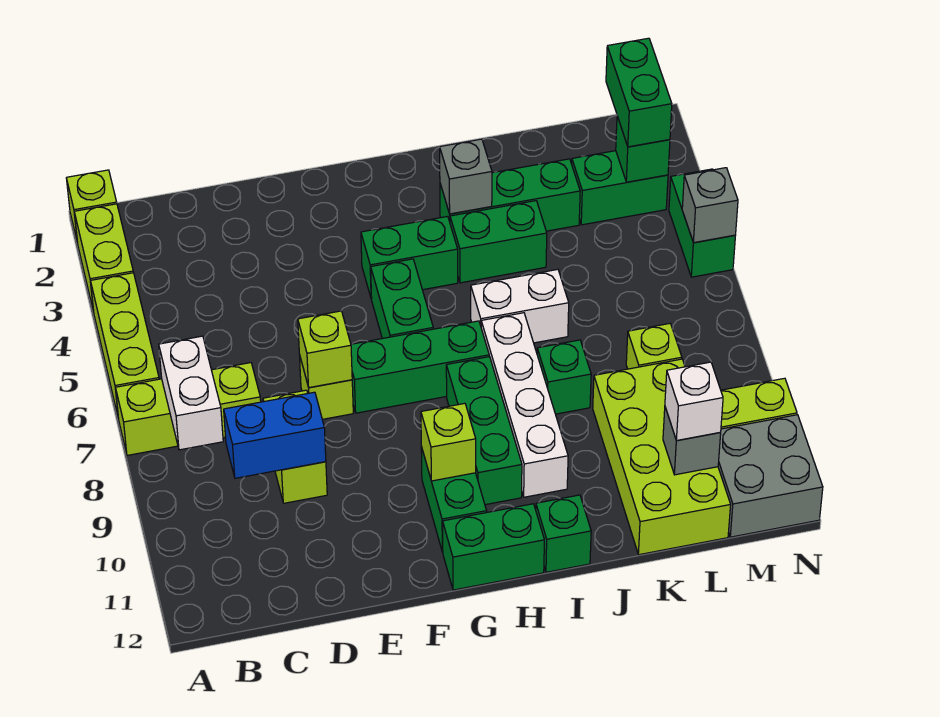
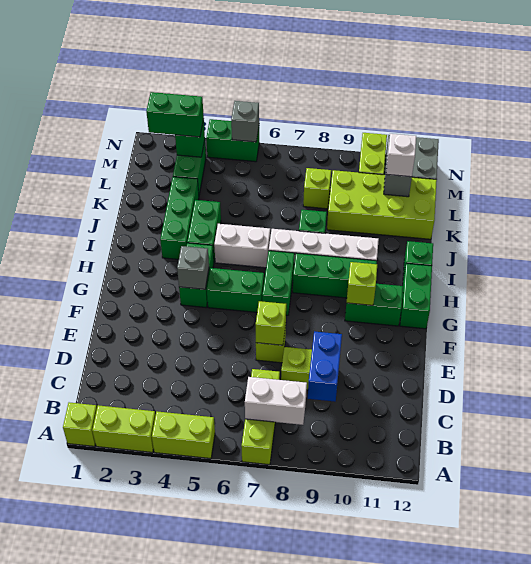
lime brick A4:A6 level 1 -> lime brick A4:A5 level 1
green brick F7:H7 level 1 -> green brick G7:H7 level 1
grey brick I3 level 2 -> grey brick G4 level 2
white brick I6:J6 level 1 -> white brick I5:I6 level 1

